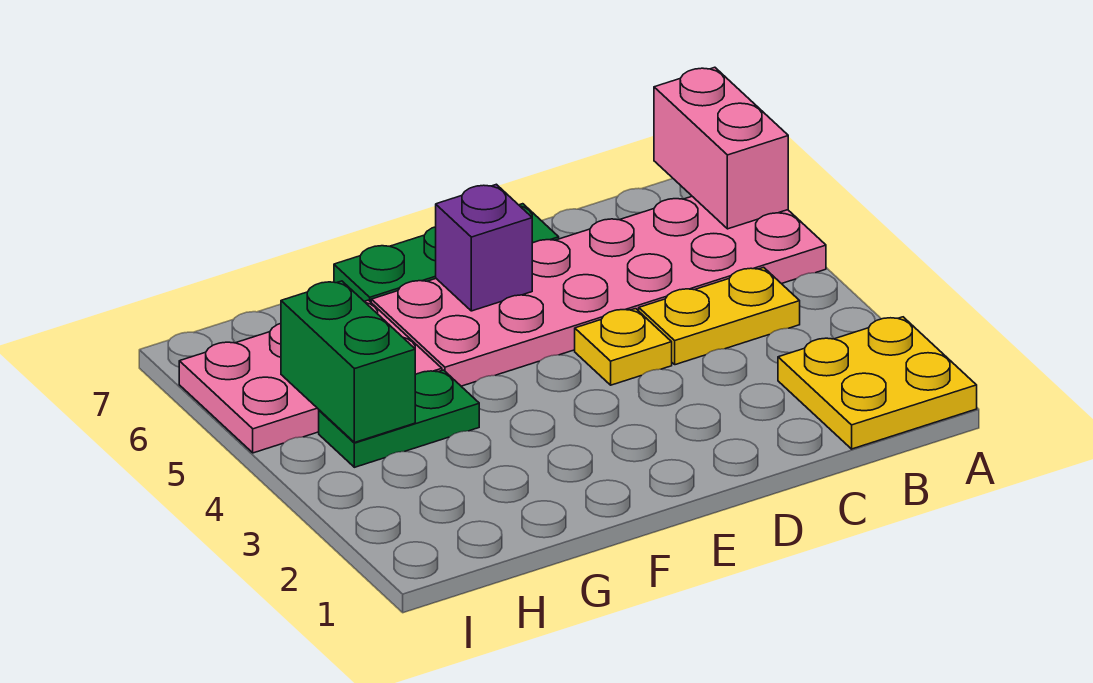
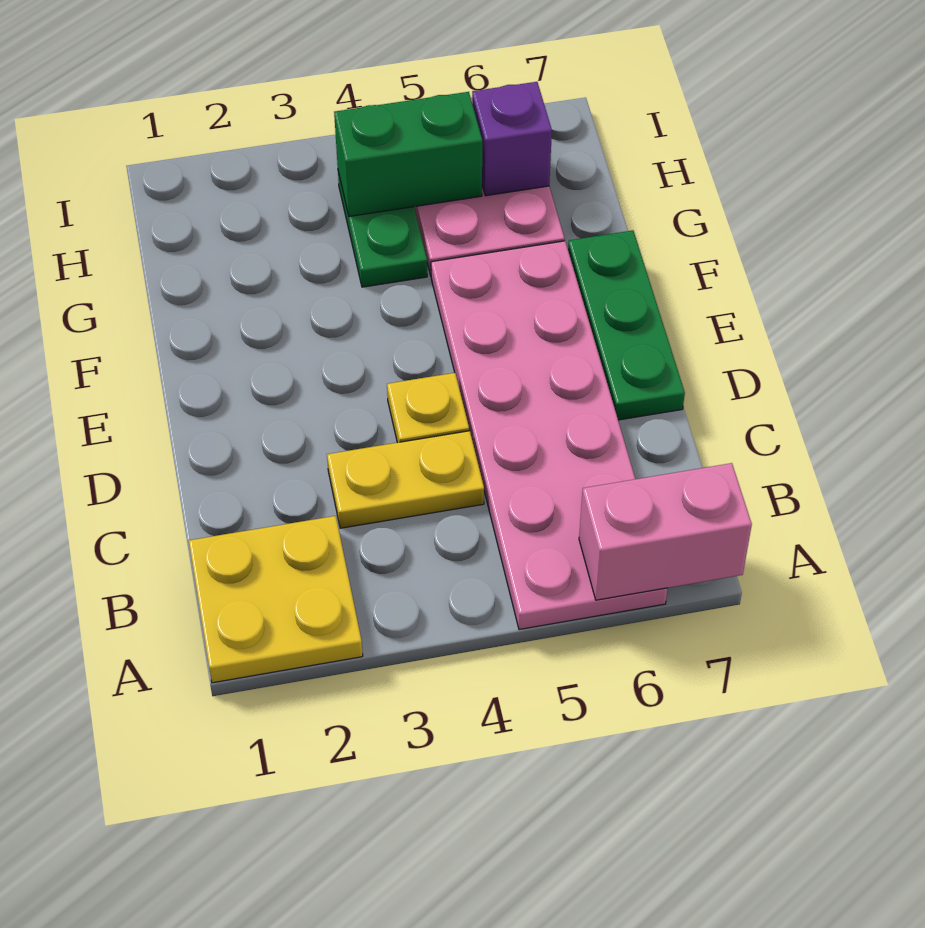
yellow plate B4:C4 level 1 -> yellow plate C3:C4 level 1
purple brick E6 level 2 -> purple brick H6 level 2

